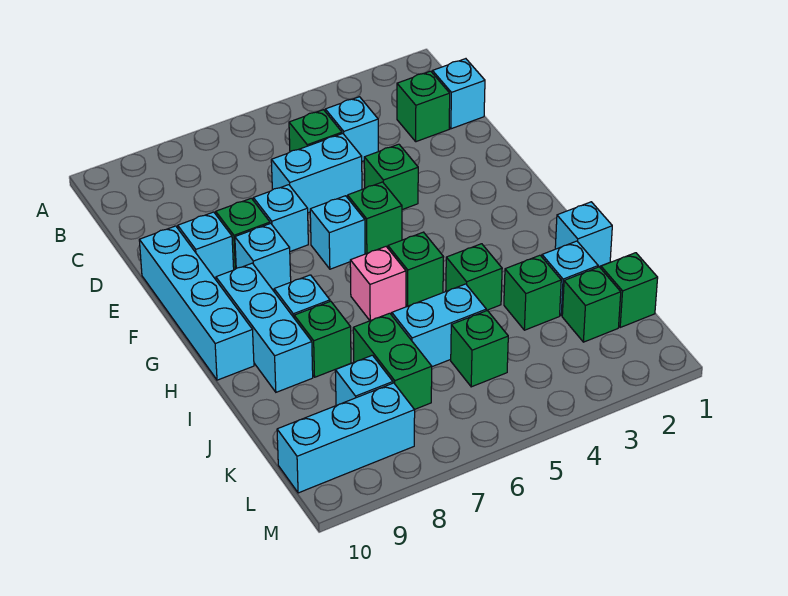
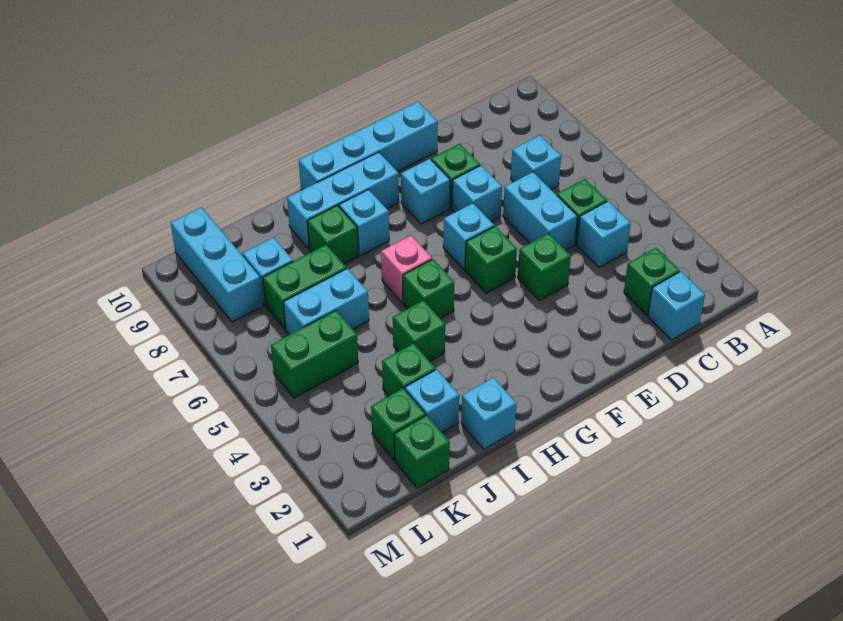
cyan brick E9 level 1 -> cyan brick C7 level 1
cyan brick J5:J6 level 1 -> cyan brick J6:K6 level 1
green brick K5 level 1 -> green brick K5:L5 level 1

